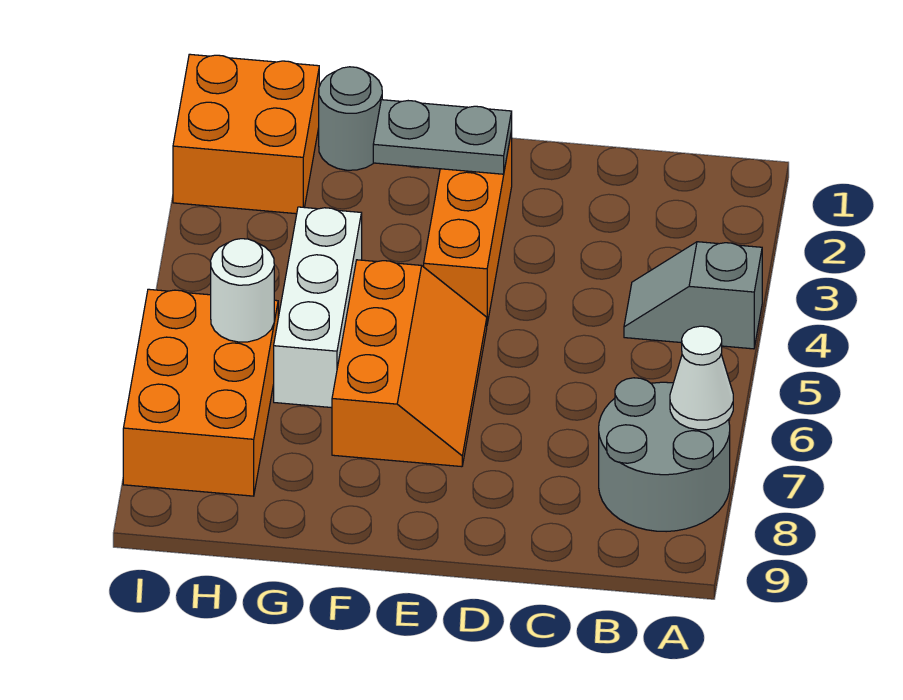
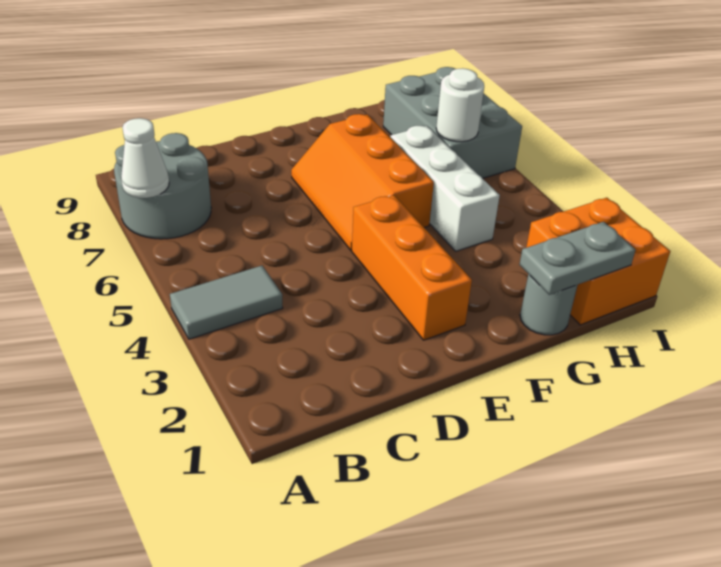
grey slope A4:B4 level 1 top A -> grey tile A4:B4 level 1
grey plate E2:F2 level 2 -> grey plate G1:H1 level 2
orange brick H6:I8 level 1 -> grey brick H6:I8 level 1

